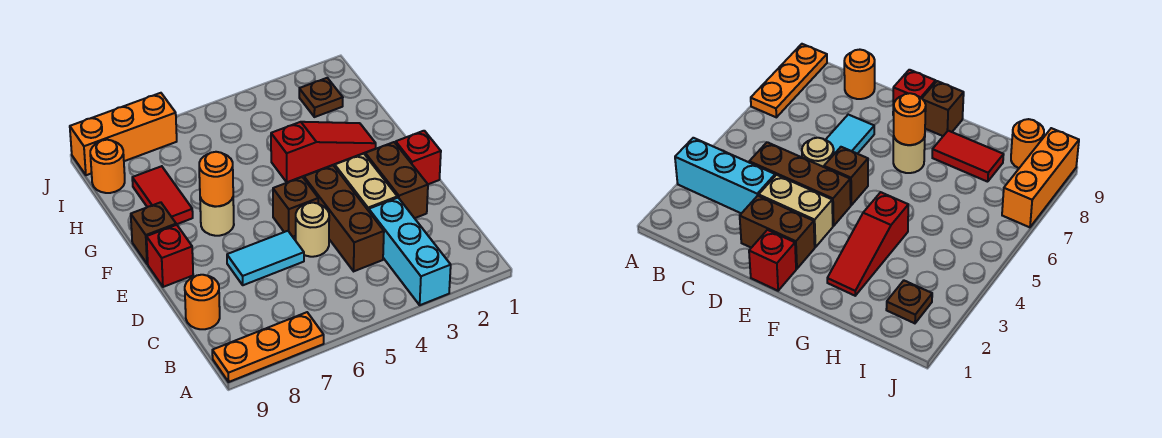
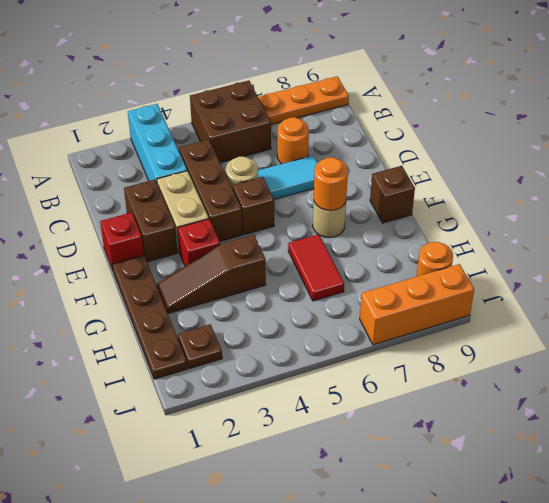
none -> brown brick A5:B6 level 1
orange round brick C9 level 1 -> orange round brick C7 level 1
red brick E9 level 1 -> red brick F3 level 1
none -> brown plate F1:I1 level 1
red slope G2:G4 level 1 top 4 -> brown slope G2:G4 level 1 top 4
red tile G8:H8 level 1 -> red tile G6:H6 level 1

